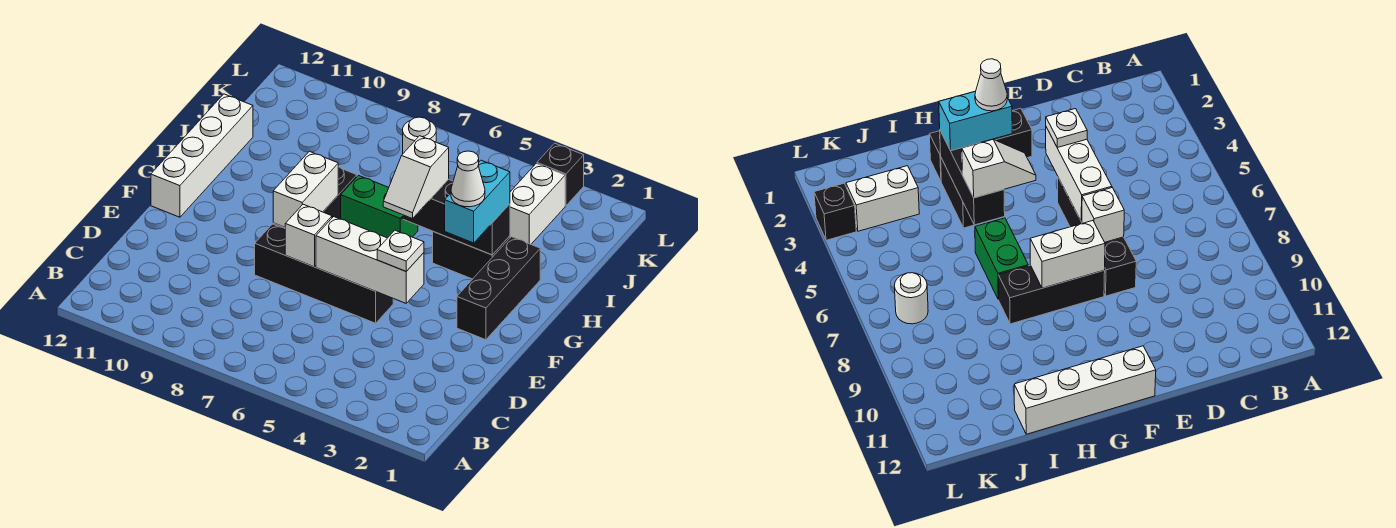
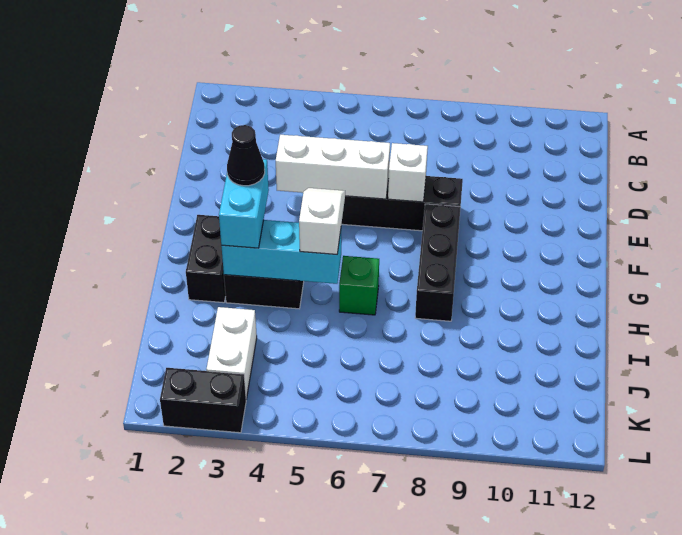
white plate E4 level 3 -> none
black brick F2:H2 level 1 -> black brick G2:H2 level 1
white brick F8:G8 level 2 -> none
white brick F12:I12 level 1 -> none
white cone G3 level 4 -> black cone G3 level 4
black brick H3:H5 level 2 -> cyan brick H3:H5 level 2
green brick H6:H7 level 1 -> green brick H6 level 1
white round brick K7 level 1 -> none
black brick L3 level 1 -> black brick L2:L3 level 1

